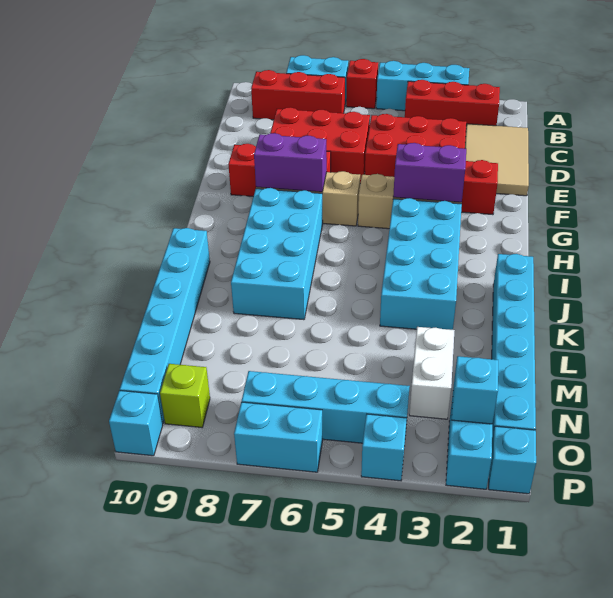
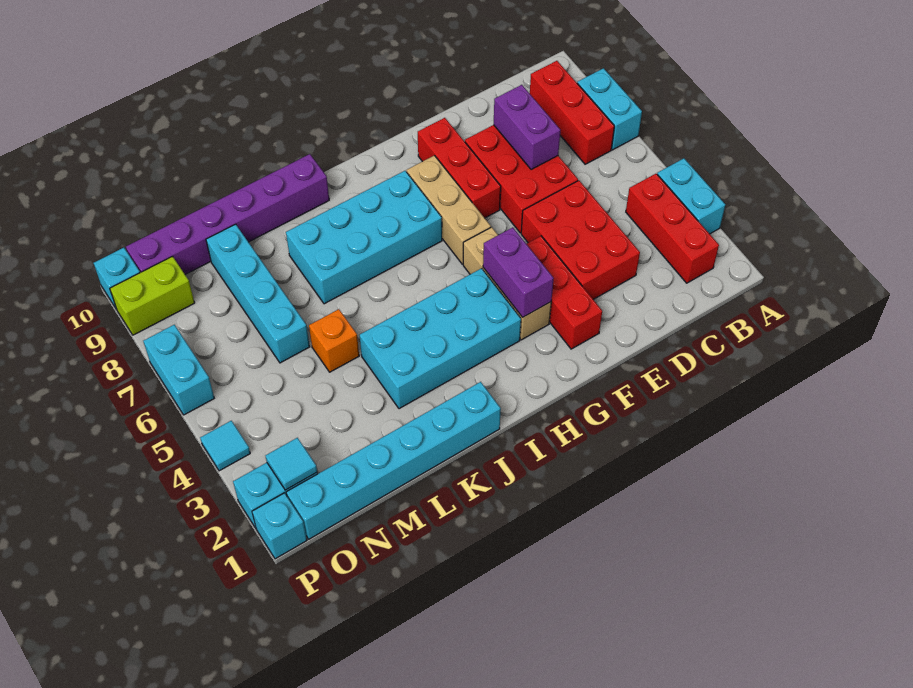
cyan brick A3:A5 level 1 -> cyan brick A3:A4 level 1
red brick A6 level 1 -> none
tan tile C1:E2 level 1 -> none
purple brick G7:G8 level 2 -> purple brick D7:D8 level 2
cyan brick J10:O10 level 1 -> purple brick J10:O10 level 1
none -> orange brick L5 level 1
white brick M3:N3 level 1 -> none
cyan brick O2 level 2 -> cyan tile O2 level 2
cyan brick O4:O7 level 1 -> cyan brick M6:M9 level 1
lime brick O9 level 1 -> lime brick O9:P9 level 1
cyan brick P4 level 1 -> cyan tile P4 level 1

